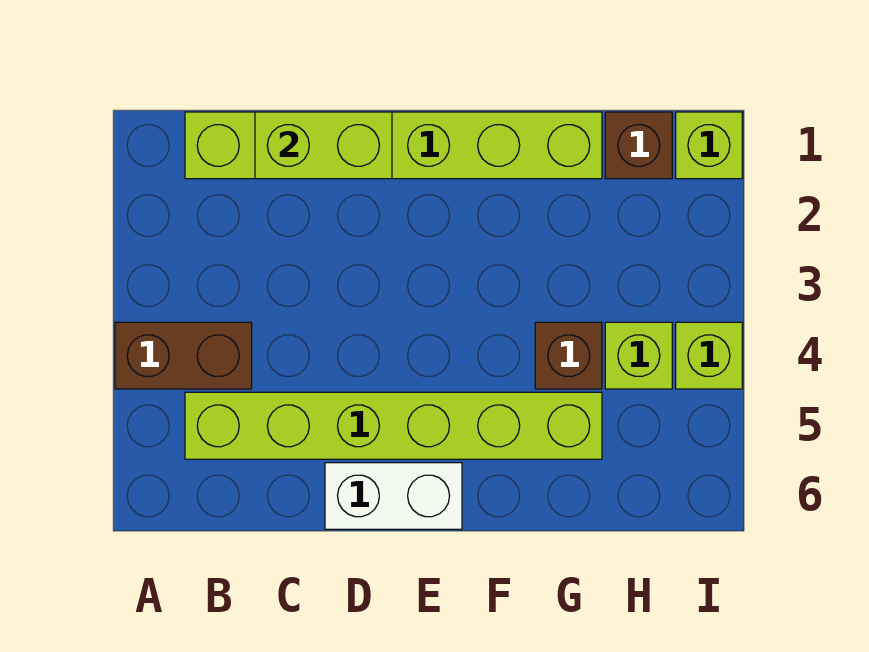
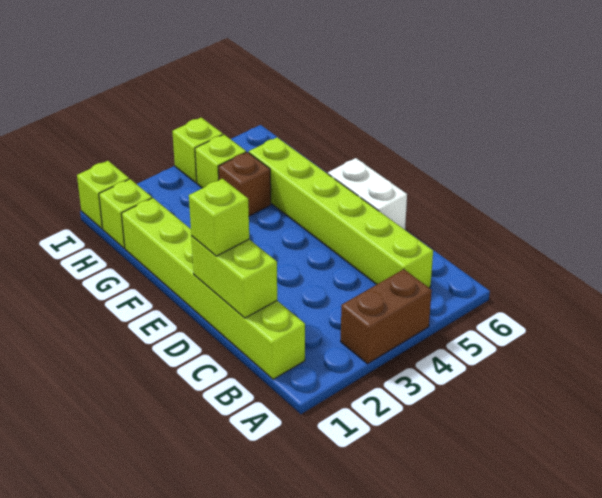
brown brick A4:B4 level 1 -> brown brick A3:A4 level 1
none -> lime brick D1 level 3
brown brick H1 level 1 -> lime brick H1 level 1

